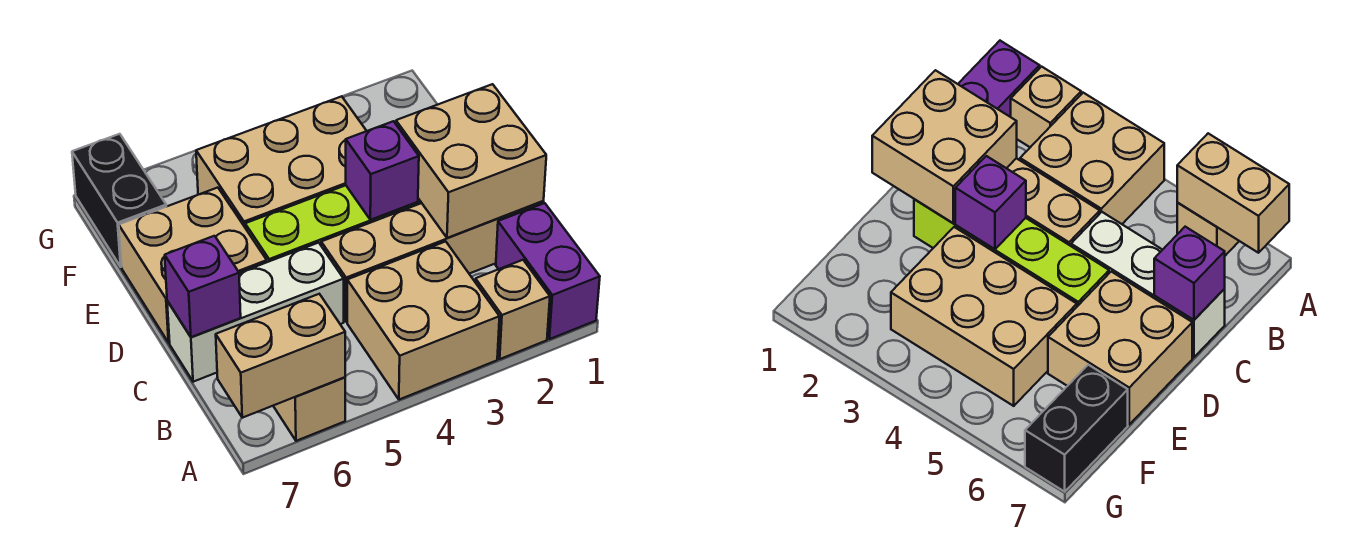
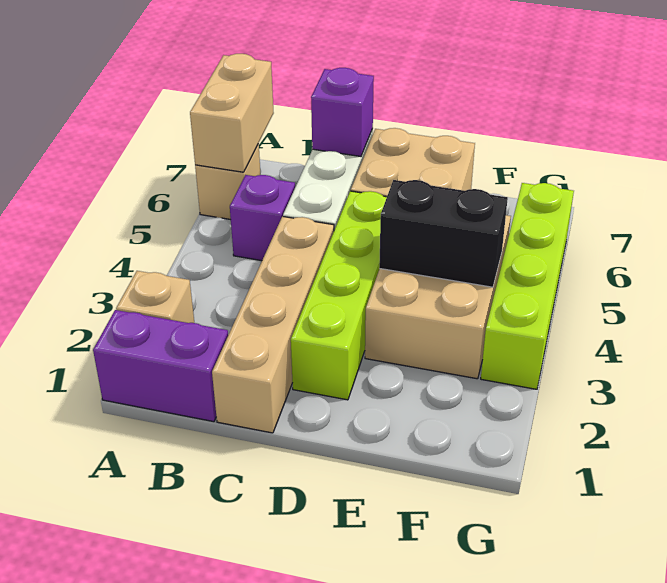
tan brick A3:B4 level 1 -> none
tan brick C1:D2 level 2 -> none
purple brick D3 level 2 -> purple brick B5 level 1
black brick F7:G7 level 1 -> black brick E4:F4 level 2
none -> lime brick G3:G6 level 1

